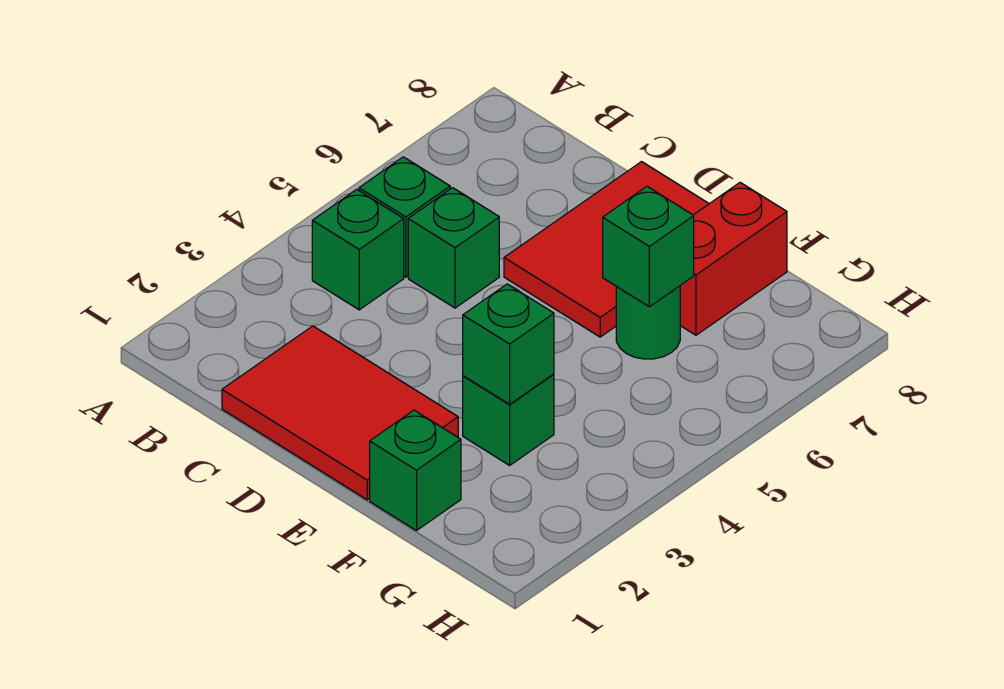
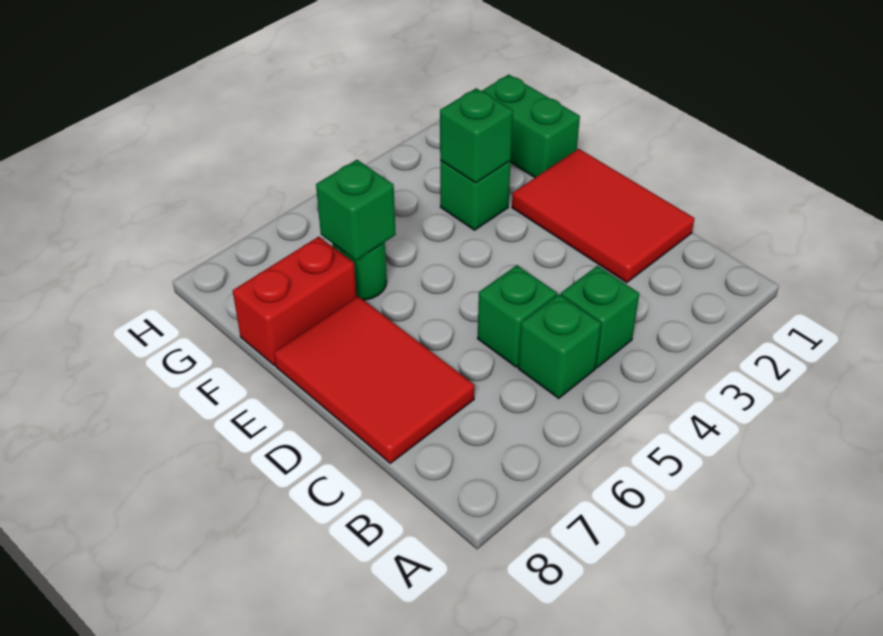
red tile D6:E8 level 1 -> red tile C7:E8 level 1
green brick F1 level 1 -> green brick F1:G1 level 1

